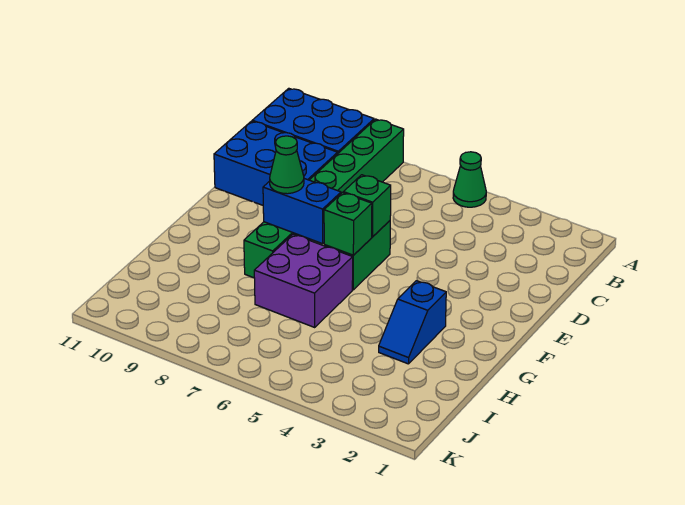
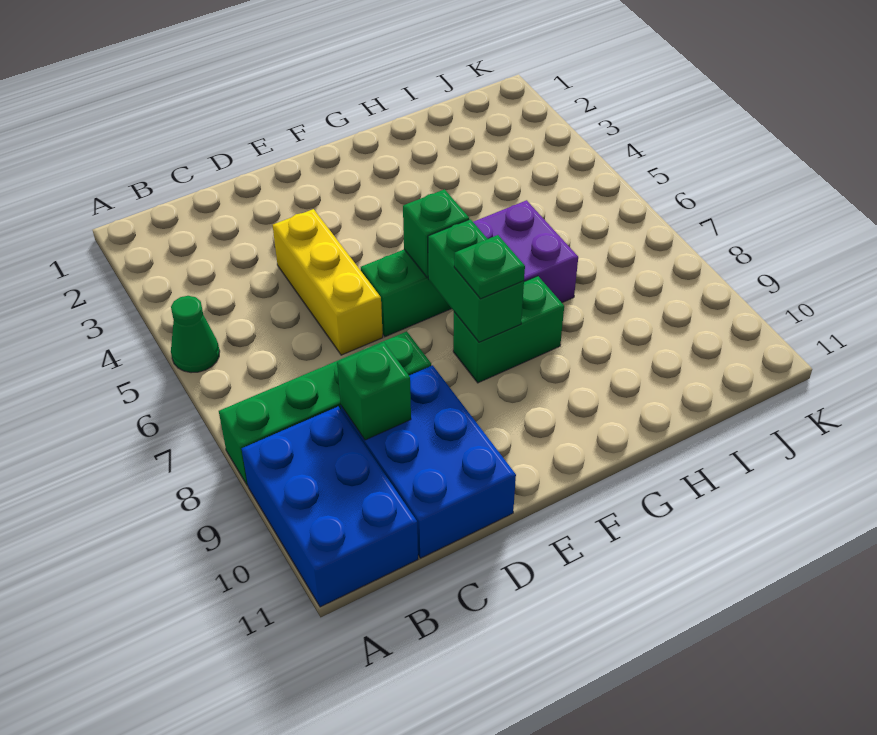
none -> yellow brick D4:D6 level 1
green brick E6 level 2 -> green brick C9 level 2
blue brick F7:F8 level 2 -> green brick F7:F8 level 2
green cone F8 level 3 -> green plate F8 level 3
blue slope G3:H3 level 1 top G -> none

